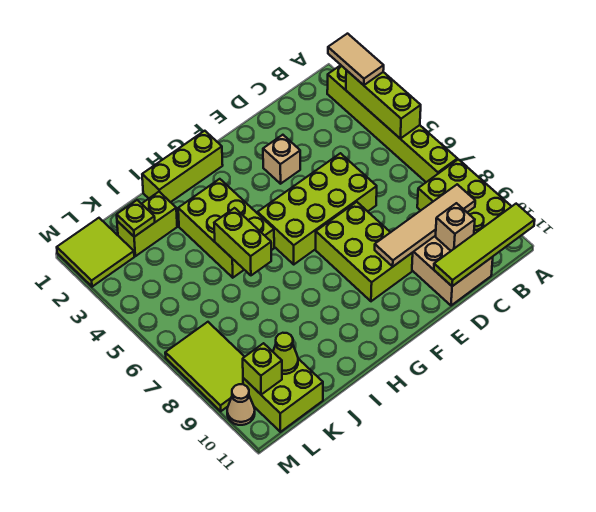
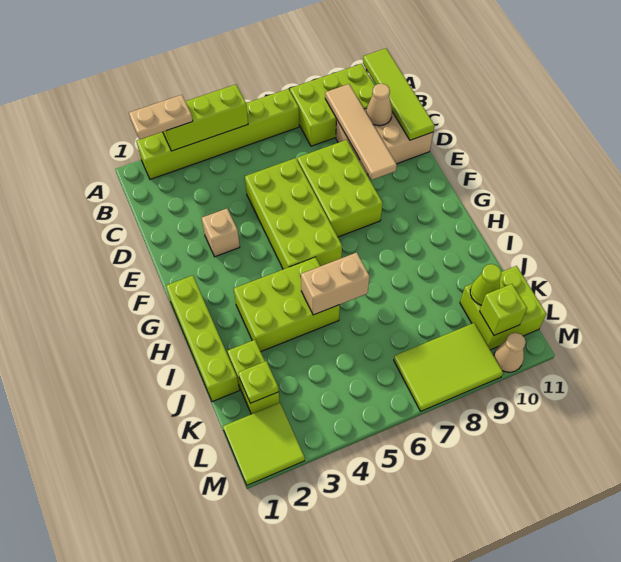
tan tile A2:A3 level 3 -> tan plate A2:A3 level 3
tan brick C10 level 2 -> tan cone C10 level 2
lime brick E7:F9 level 1 -> lime brick D7:F8 level 1
lime brick G1:I1 level 1 -> lime brick G1:J1 level 1
lime brick I5:I6 level 2 -> tan brick I5:I6 level 2

